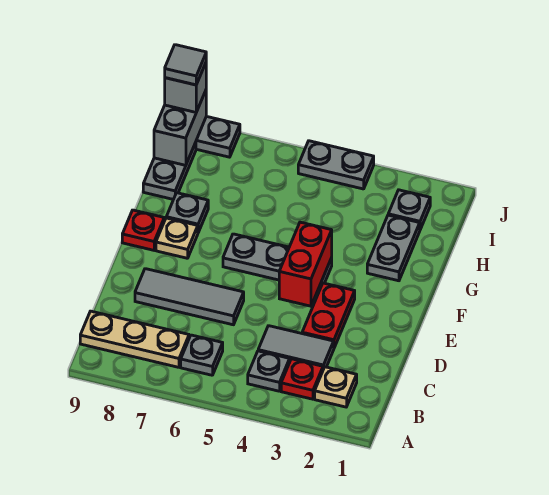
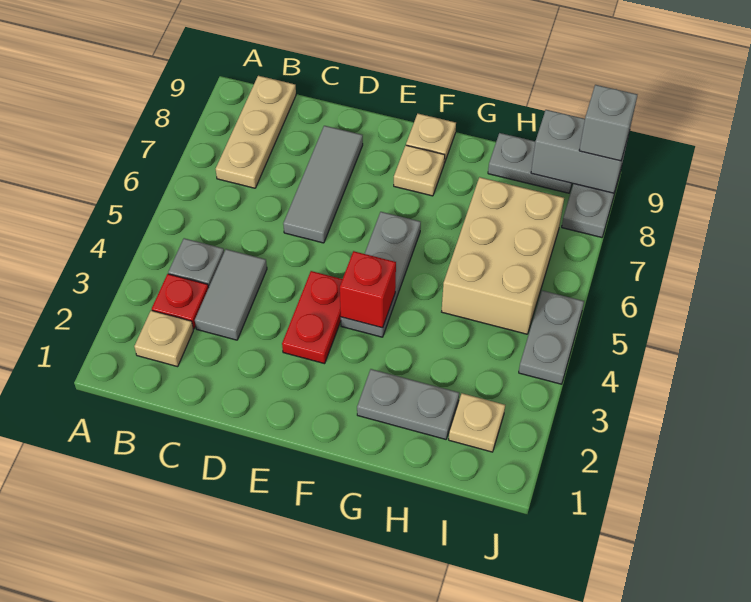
grey plate B6 level 1 -> none
red plate D3:E3 level 1 -> red plate E3:E4 level 1
red brick E4:F4 level 2 -> red brick F4 level 2
red plate F9 level 1 -> tan plate F9 level 1
grey plate G8 level 1 -> none
none -> tan brick H5:I7 level 1
grey plate I2 level 1 -> tan plate I2 level 1
grey tile J9 level 4 -> none

